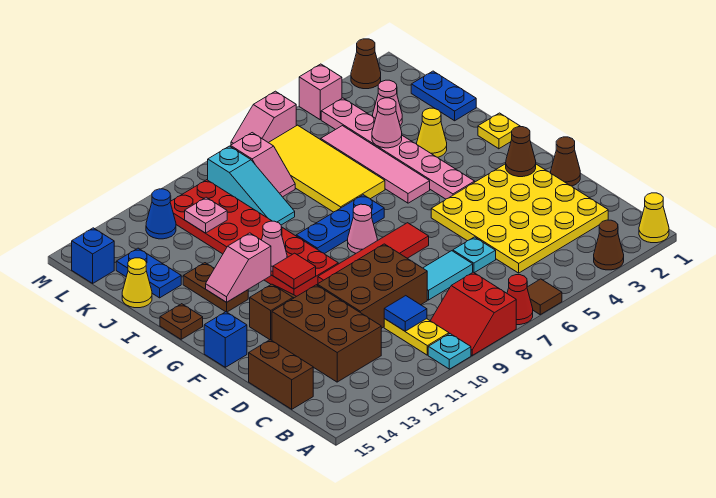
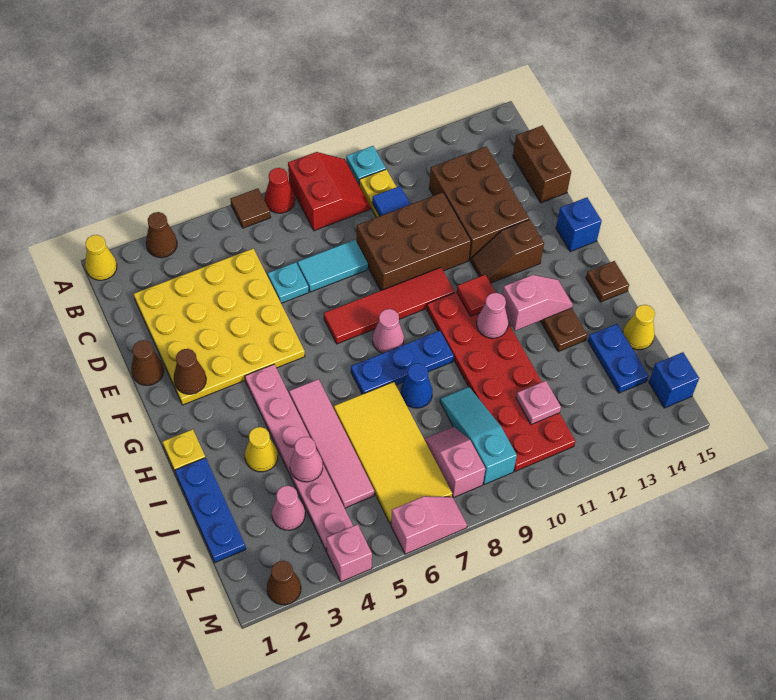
blue plate J1:K1 level 1 -> blue plate I1:K1 level 1
blue cone L12 level 1 -> blue cone I8 level 1

